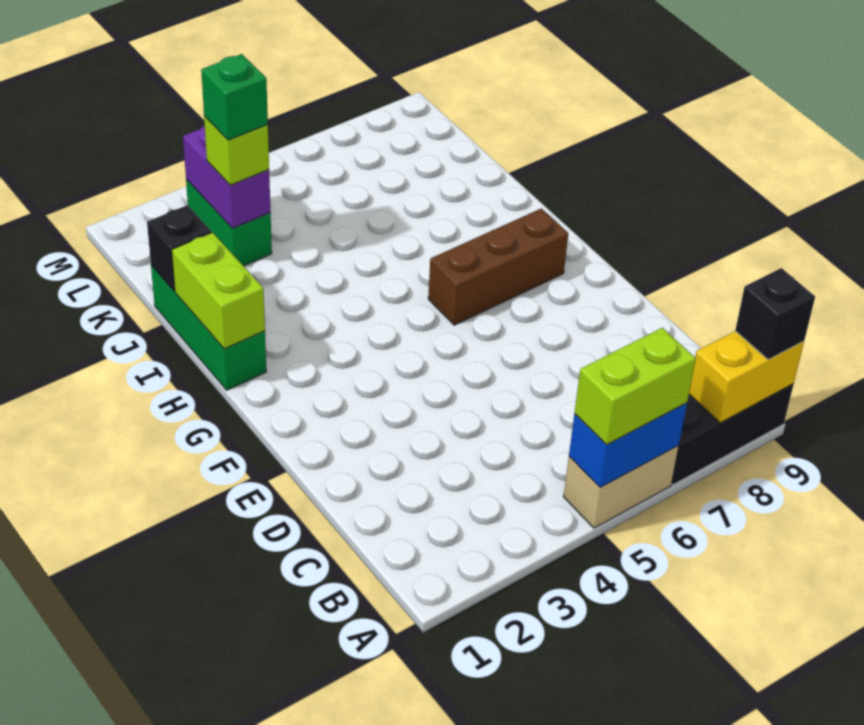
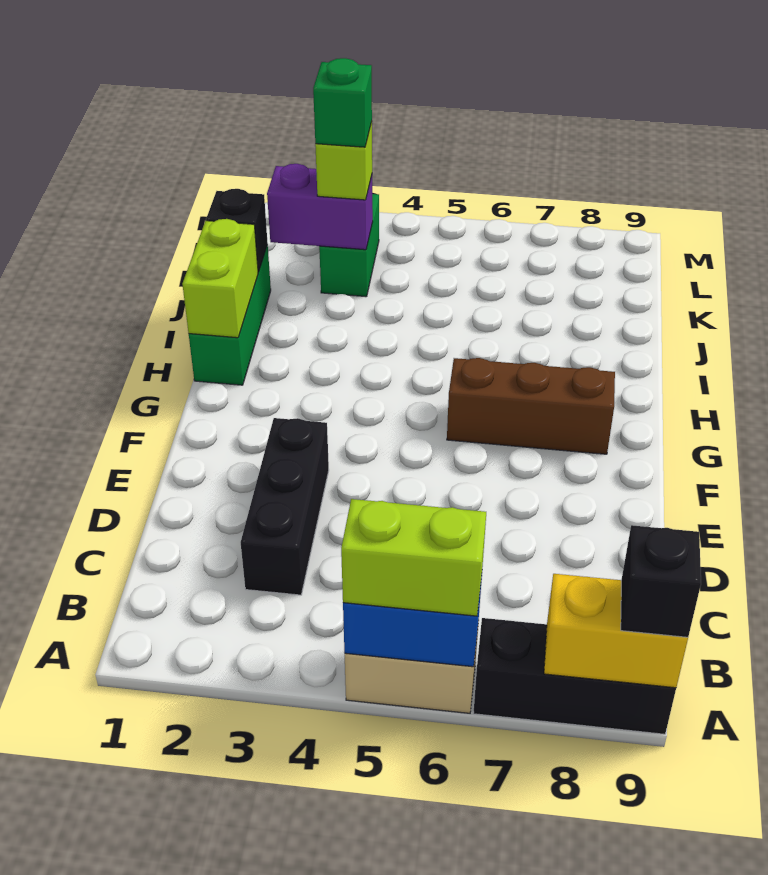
none -> black brick C3:E3 level 1
purple brick K3:L3 level 2 -> purple brick K2:K3 level 2

